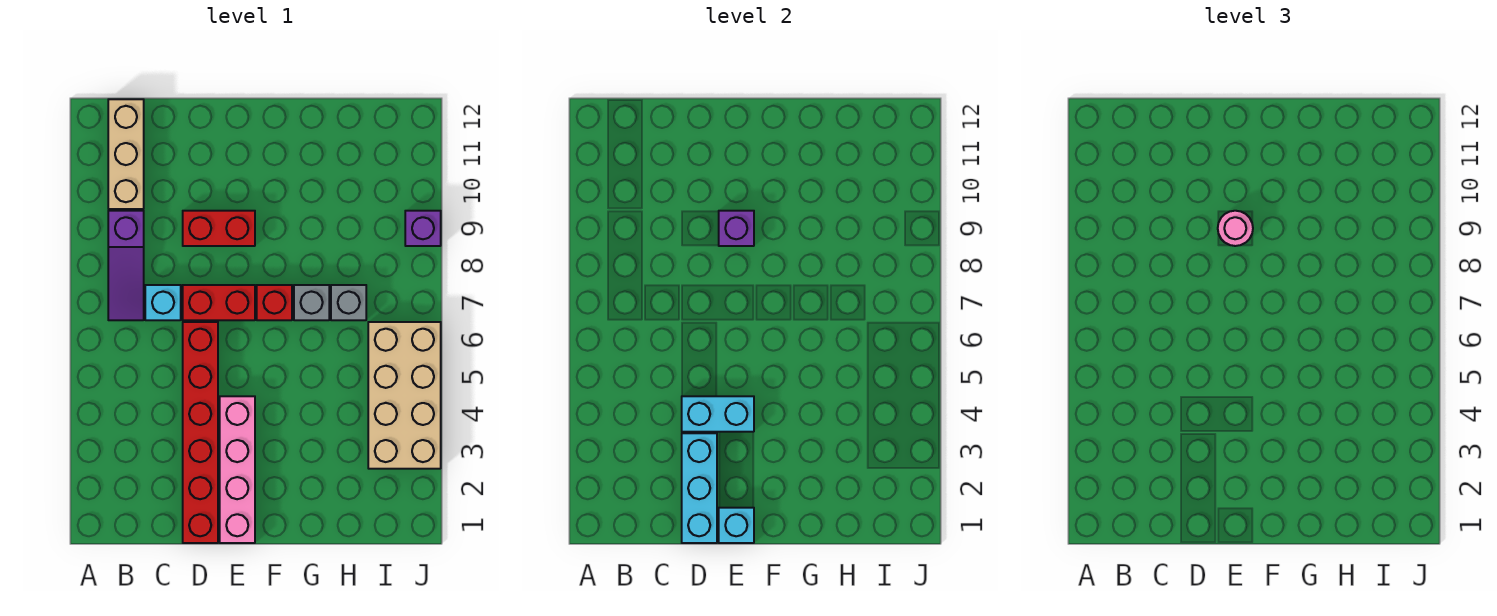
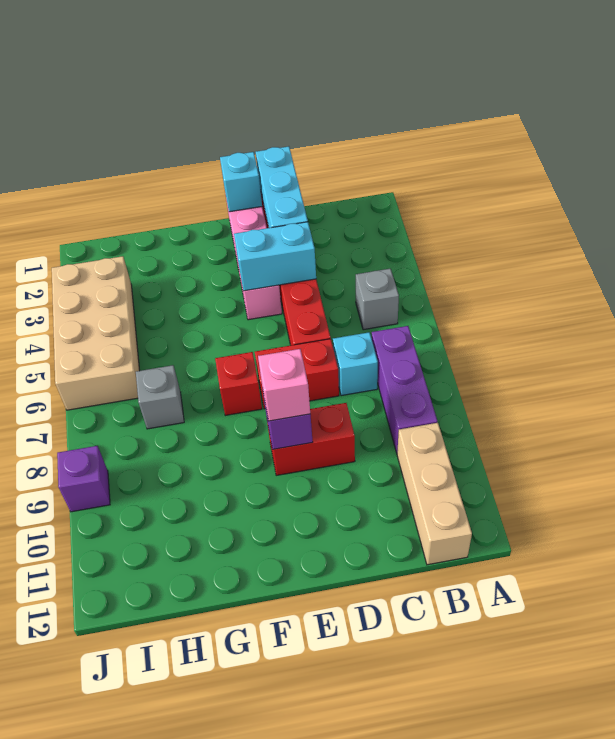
purple slope B7:B9 level 1 top 9 -> purple brick B7:B9 level 1
pink round brick E9 level 3 -> pink brick E9 level 3
grey brick G7 level 1 -> grey brick B5 level 1

